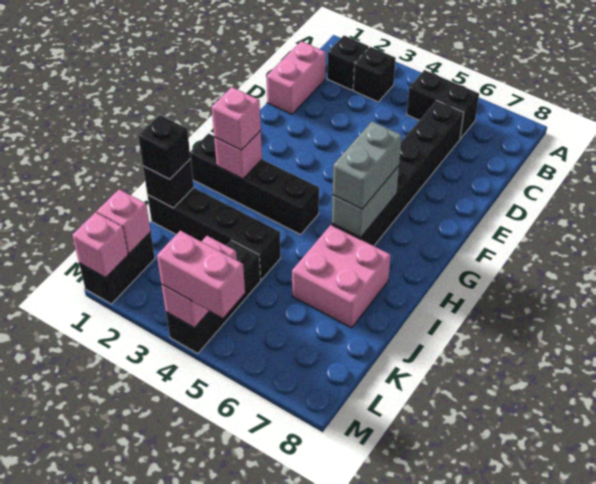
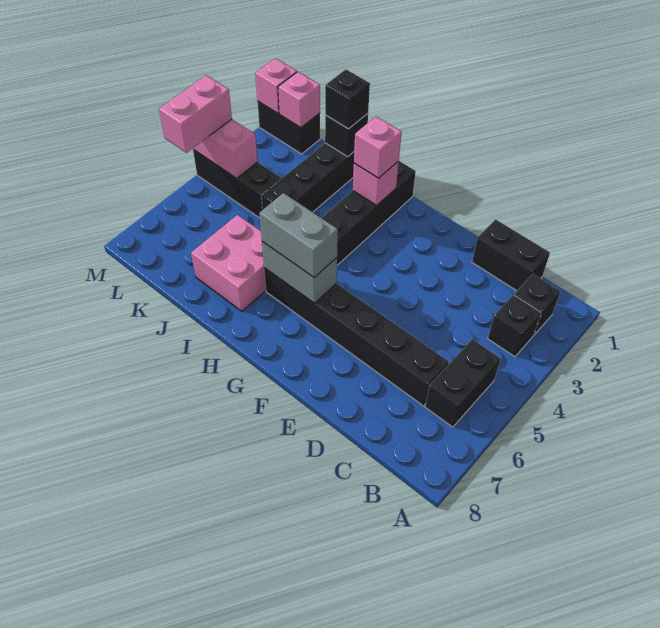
pink brick C1:D1 level 1 -> black brick C1:D1 level 1

